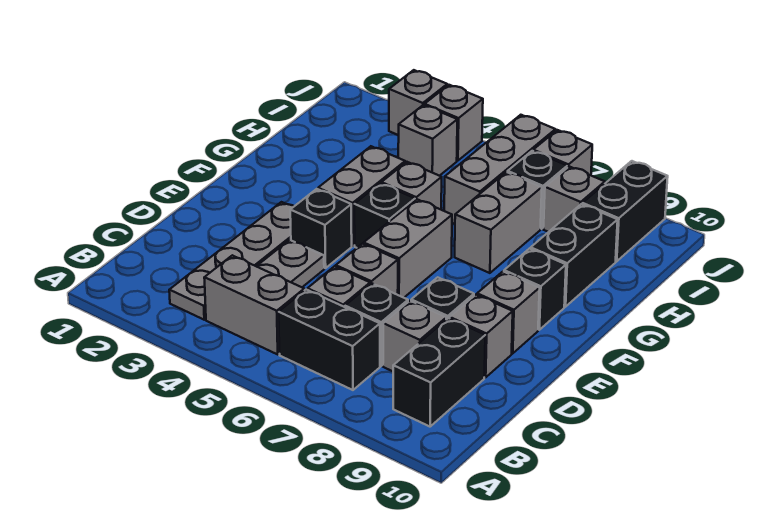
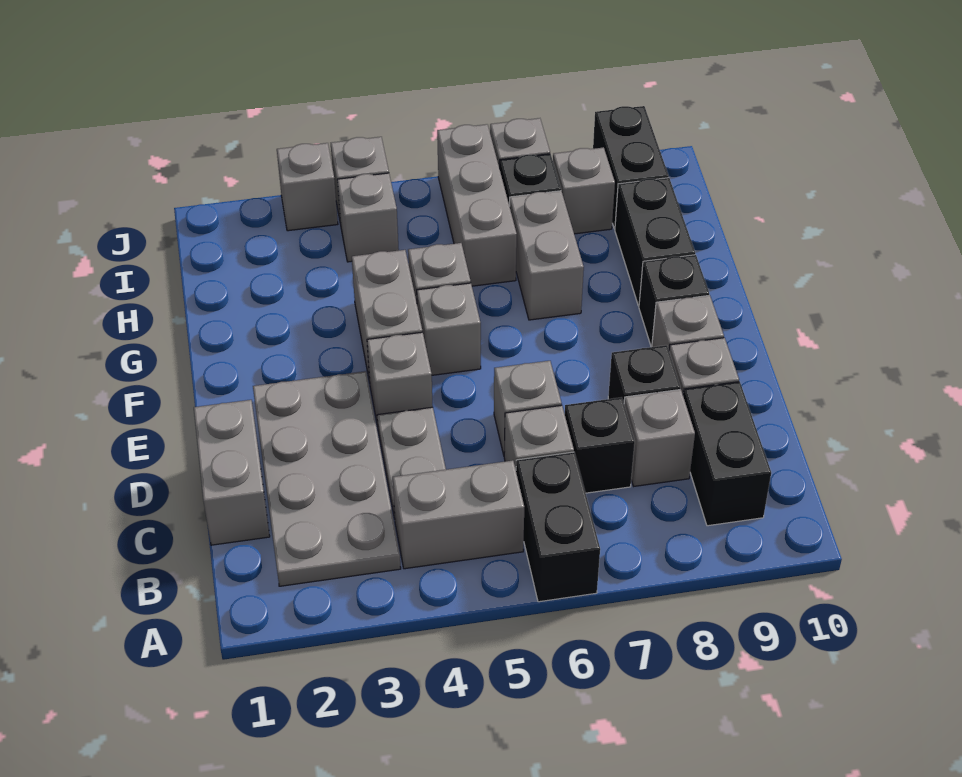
grey plate B3:E3 level 1 -> grey plate B2:E3 level 1
black brick B6:B7 level 1 -> black brick A6:B6 level 1
black brick E4 level 1 -> grey brick E4 level 1
grey brick E6:F6 level 1 -> grey brick C1:D1 level 1
black brick F5 level 1 -> grey brick F5 level 1

